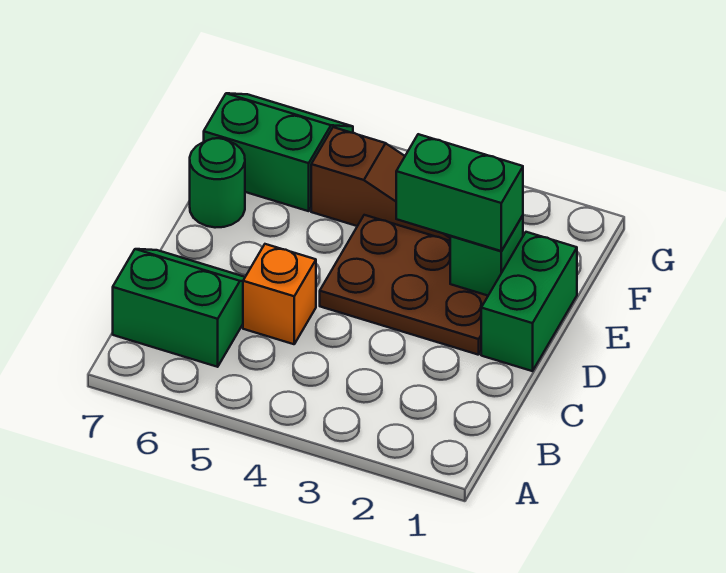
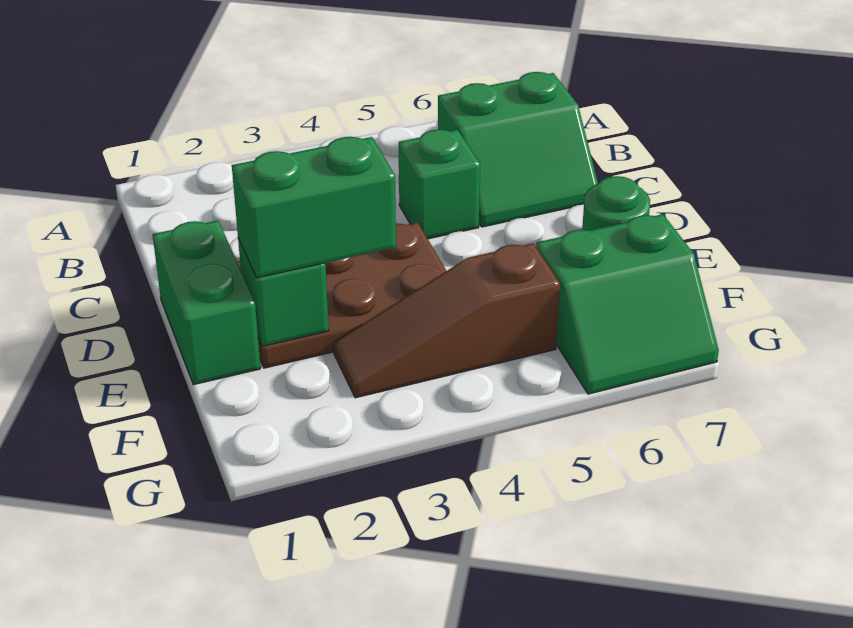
orange brick C5 level 1 -> green brick C5 level 1

